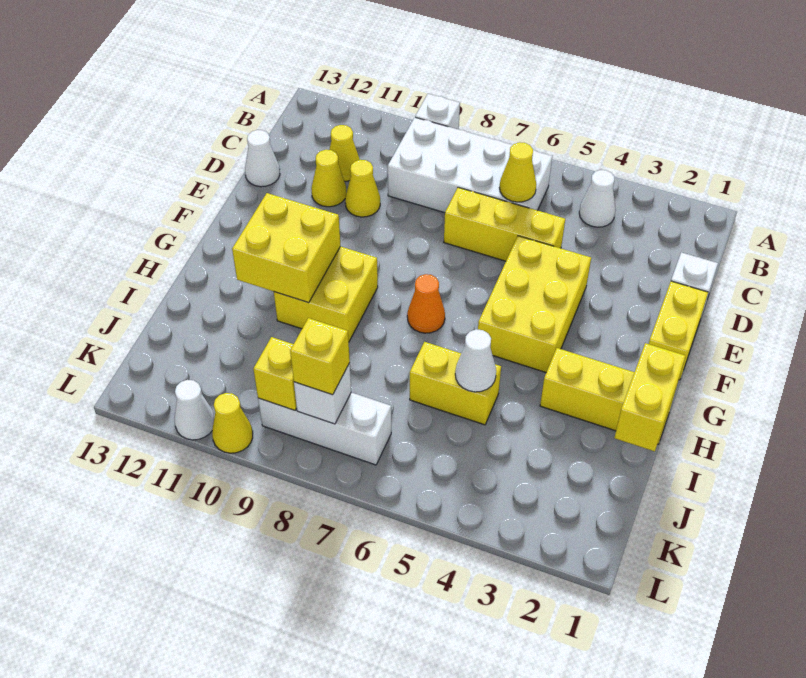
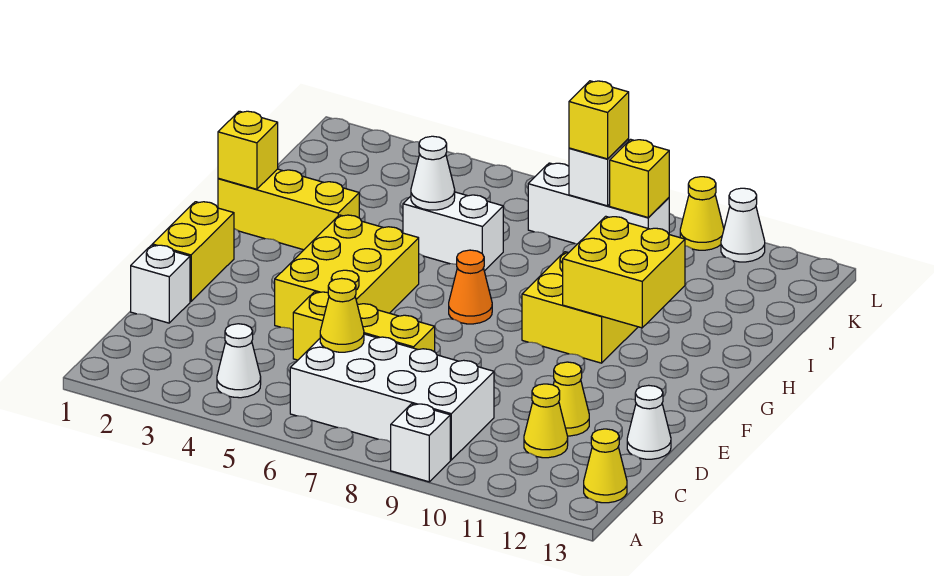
yellow cone D10 level 1 -> yellow cone B13 level 1
yellow brick H1:I1 level 2 -> yellow brick H1 level 2
yellow brick I5:I6 level 1 -> white brick I5:I6 level 1

